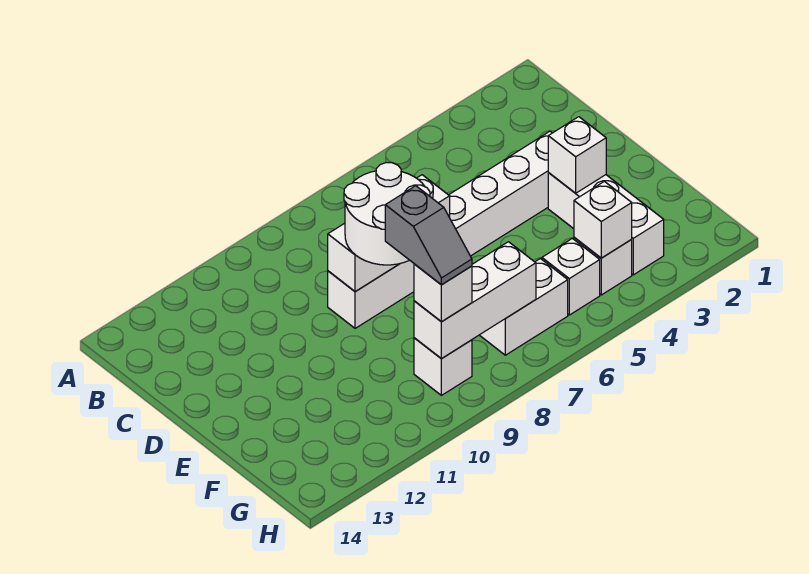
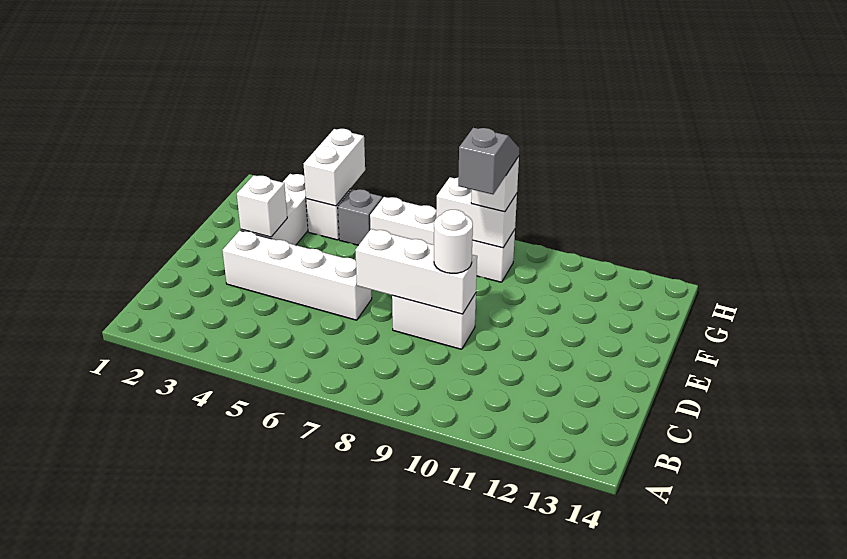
white round brick D8:E9 level 3 -> white round brick D9 level 3
white brick G4 level 2 -> white brick G4:H4 level 2
white brick G5 level 1 -> grey brick G5 level 1
white brick G7:G9 level 2 -> white brick G8:G9 level 2

